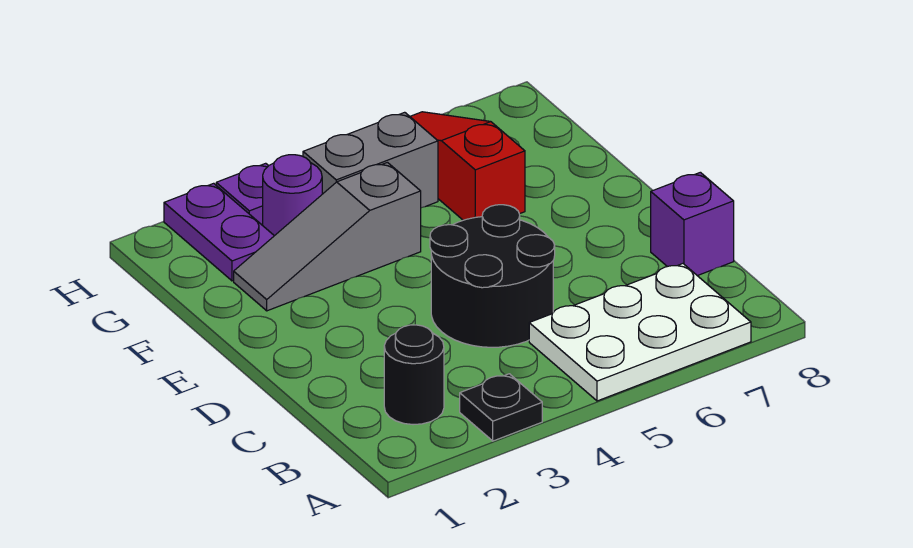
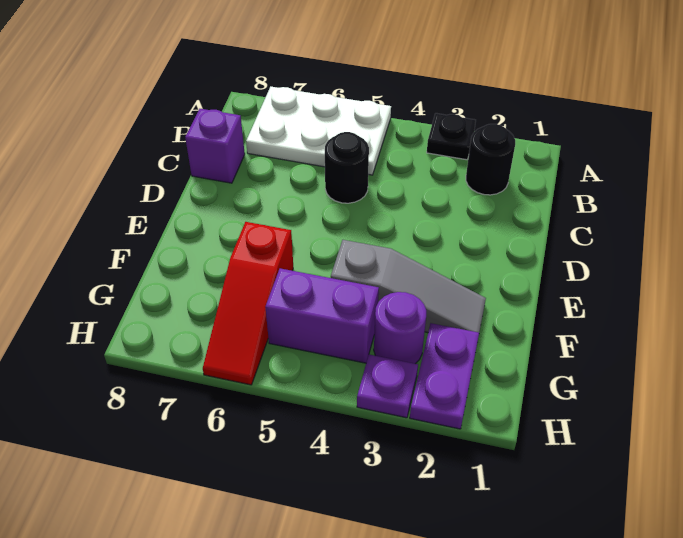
black round brick C4:D5 level 1 -> black round brick C5 level 1
grey brick G4:G5 level 1 -> purple brick G4:G5 level 1

